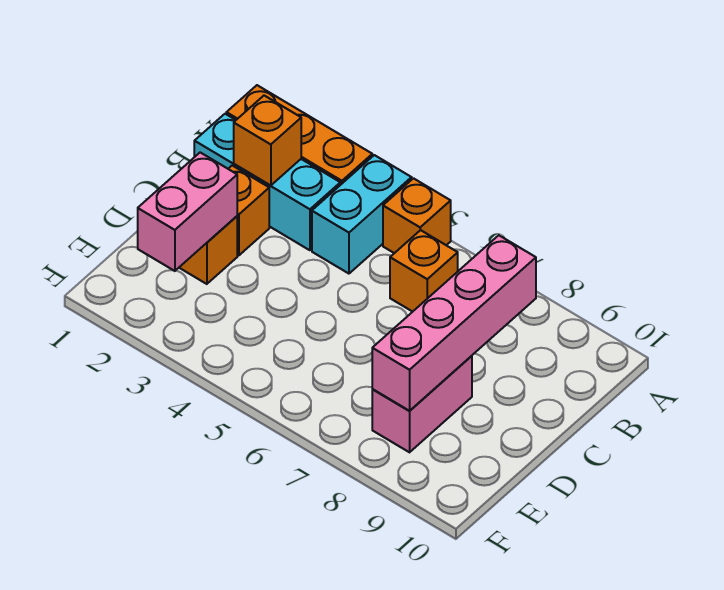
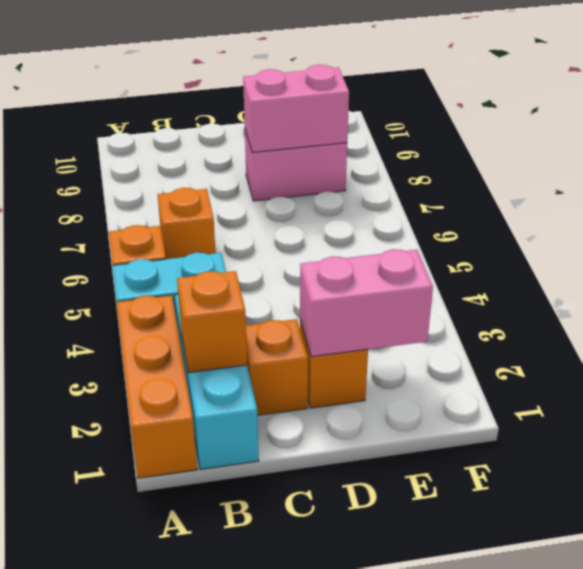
pink brick B8:E8 level 2 -> pink brick D8:E8 level 2

